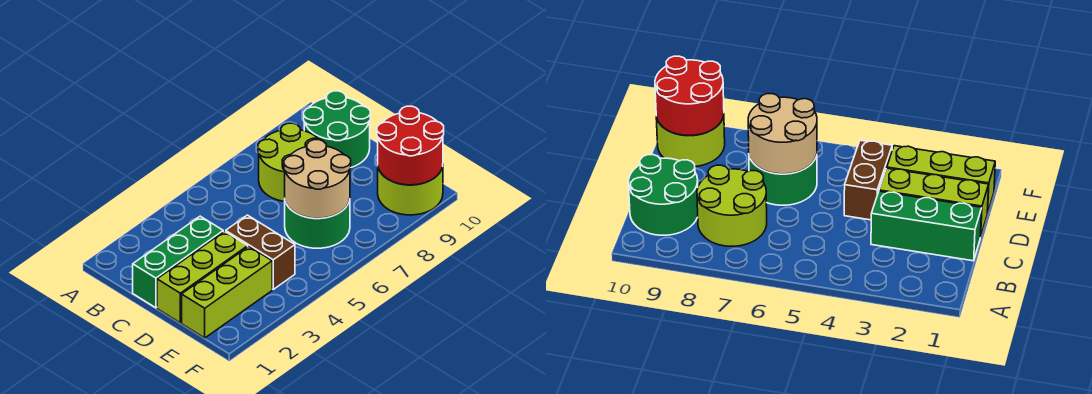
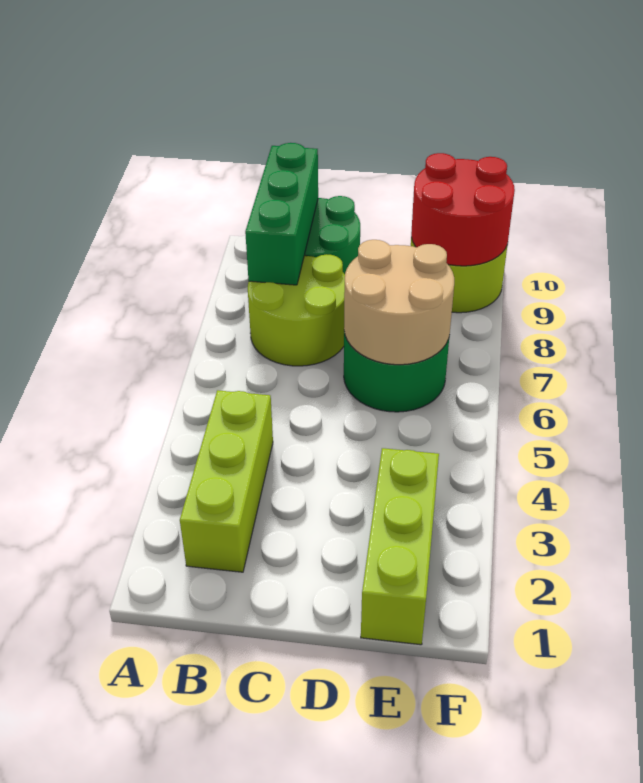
green brick C1:C3 level 1 -> green brick B8:B10 level 2
lime brick D1:D3 level 1 -> lime brick B2:B4 level 1
brown brick D4:E4 level 1 -> none

